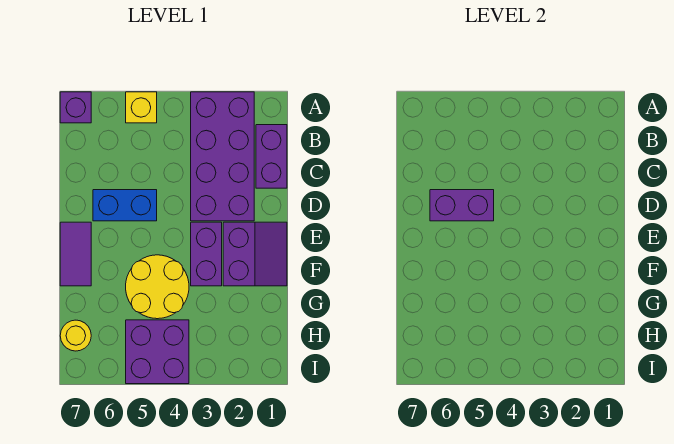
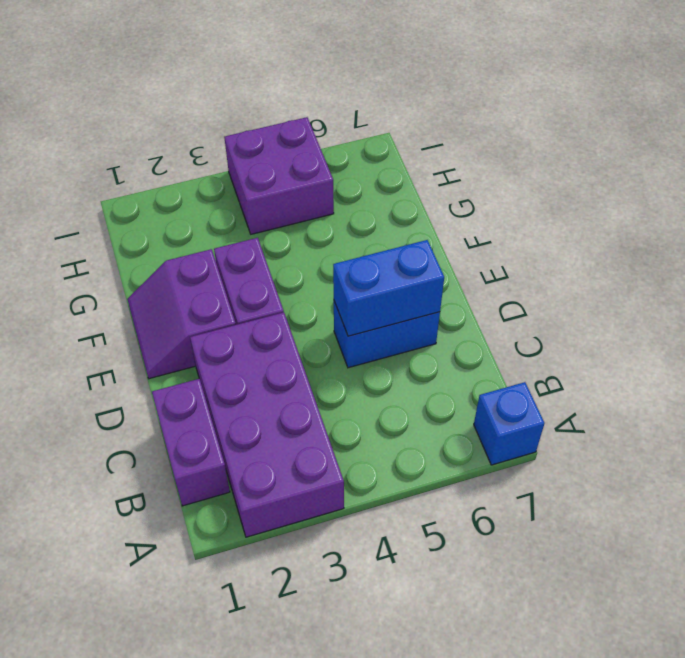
yellow brick A5 level 1 -> none
purple brick A7 level 1 -> blue brick A7 level 1
purple brick D5:D6 level 2 -> blue brick D5:D6 level 2
purple tile E7:F7 level 1 -> none
yellow round brick F4:G5 level 1 -> none
yellow round brick H7 level 1 -> none

